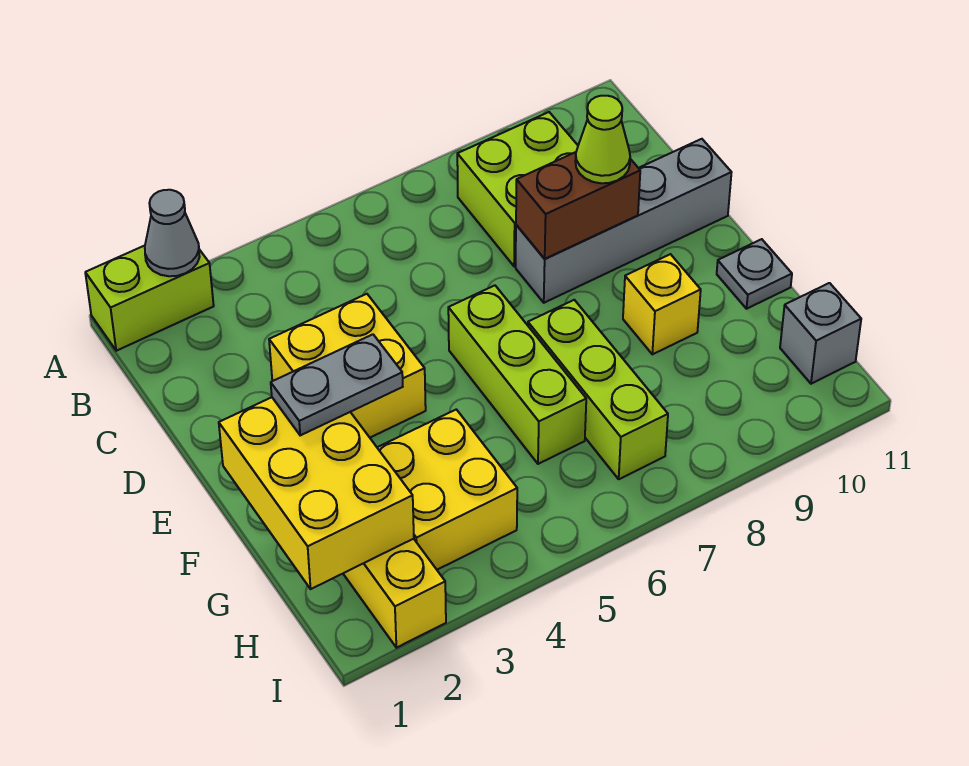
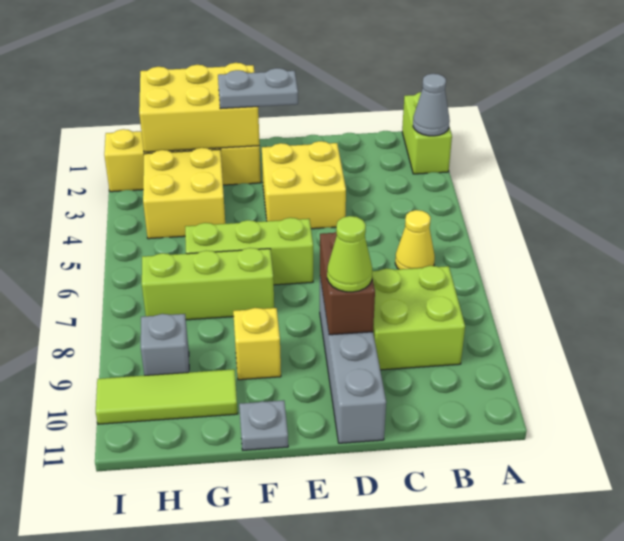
none -> yellow cone B6 level 1
grey plate F2:F3 level 3 -> grey plate E2:F2 level 3
none -> lime tile G10:I10 level 1
grey brick H11 level 1 -> grey brick H9 level 1

